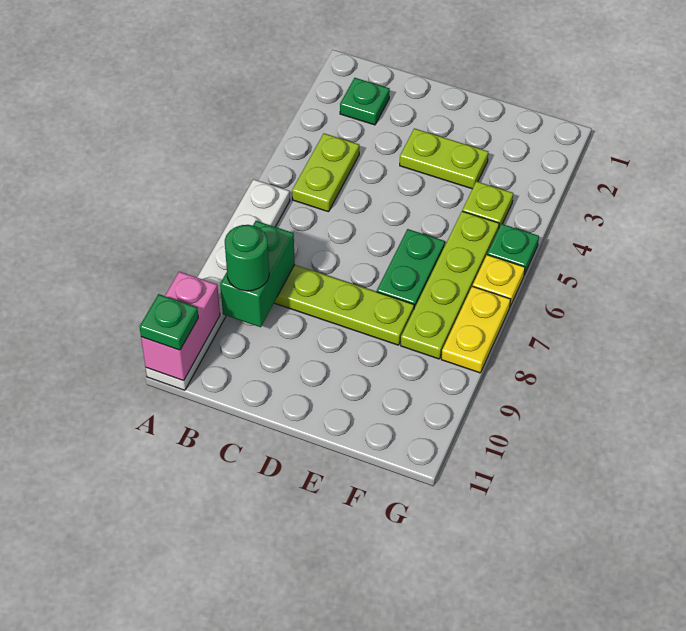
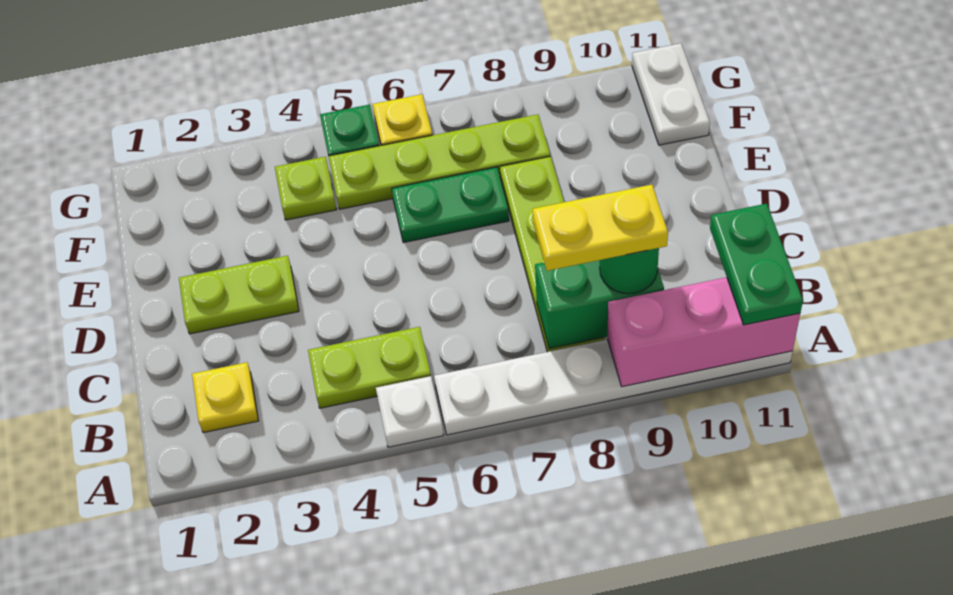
none -> white plate A5 level 1
pink brick A10:A11 level 2 -> pink brick A9:A11 level 2
green plate A11 level 3 -> green plate A11:B11 level 3
green plate B2 level 1 -> yellow plate B2 level 1
lime plate D3:E3 level 1 -> lime plate D2:D3 level 1
none -> white plate F11:G11 level 1
yellow plate G7:G8 level 1 -> yellow plate B8:B9 level 4

